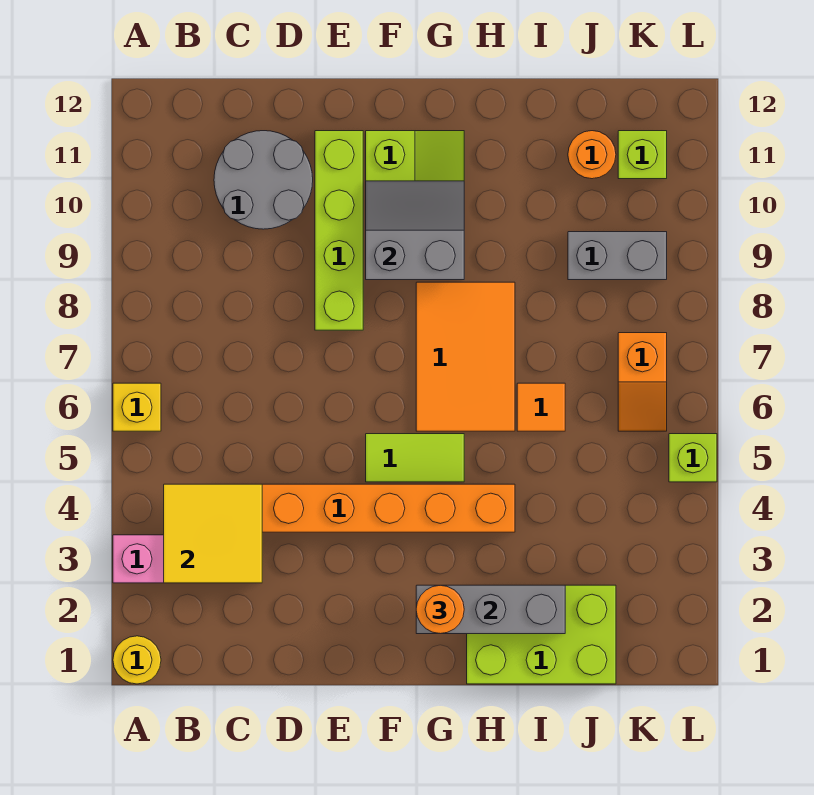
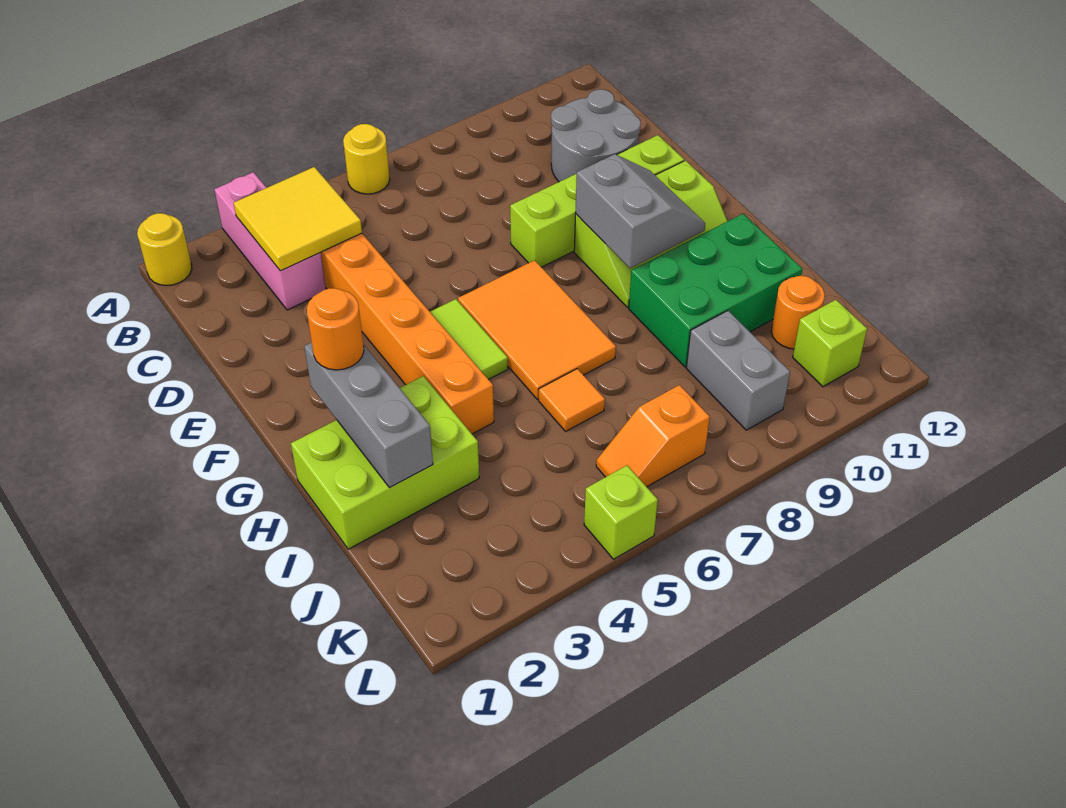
yellow brick A6 level 1 -> yellow round brick A6 level 1
orange tile G6:H8 level 1 -> orange tile F6:H7 level 1
lime brick H1:J2 level 1 -> lime brick H1:I3 level 1
none -> green brick H9:I11 level 1

